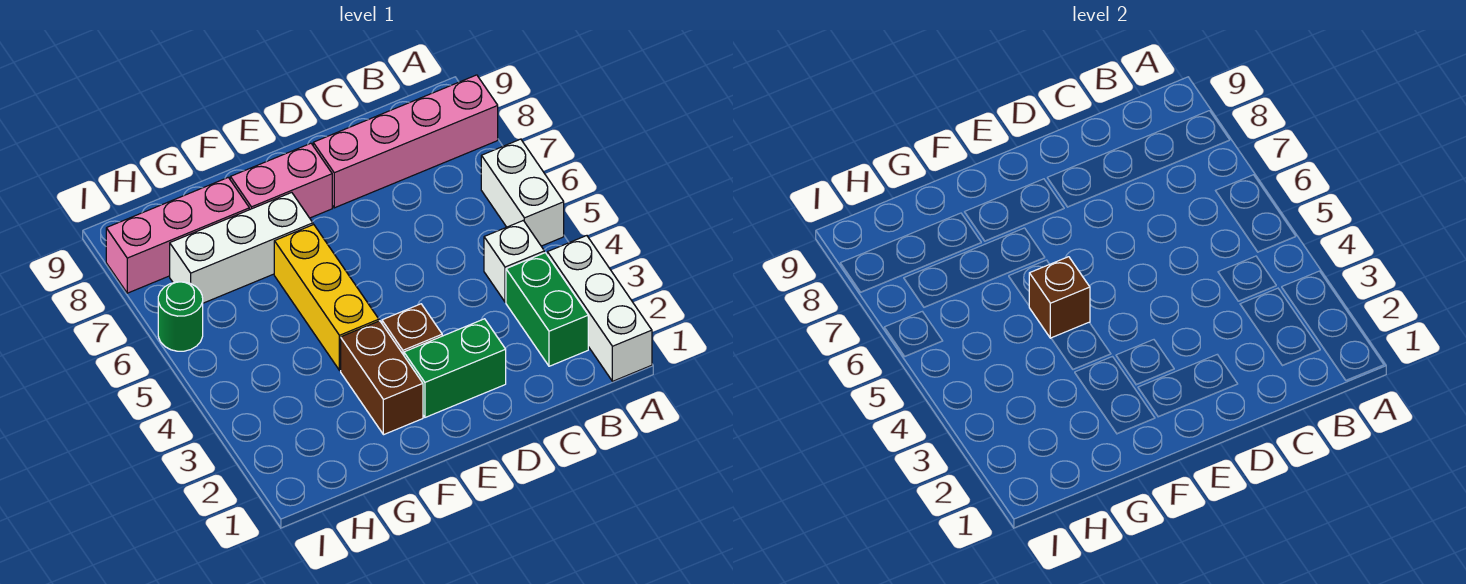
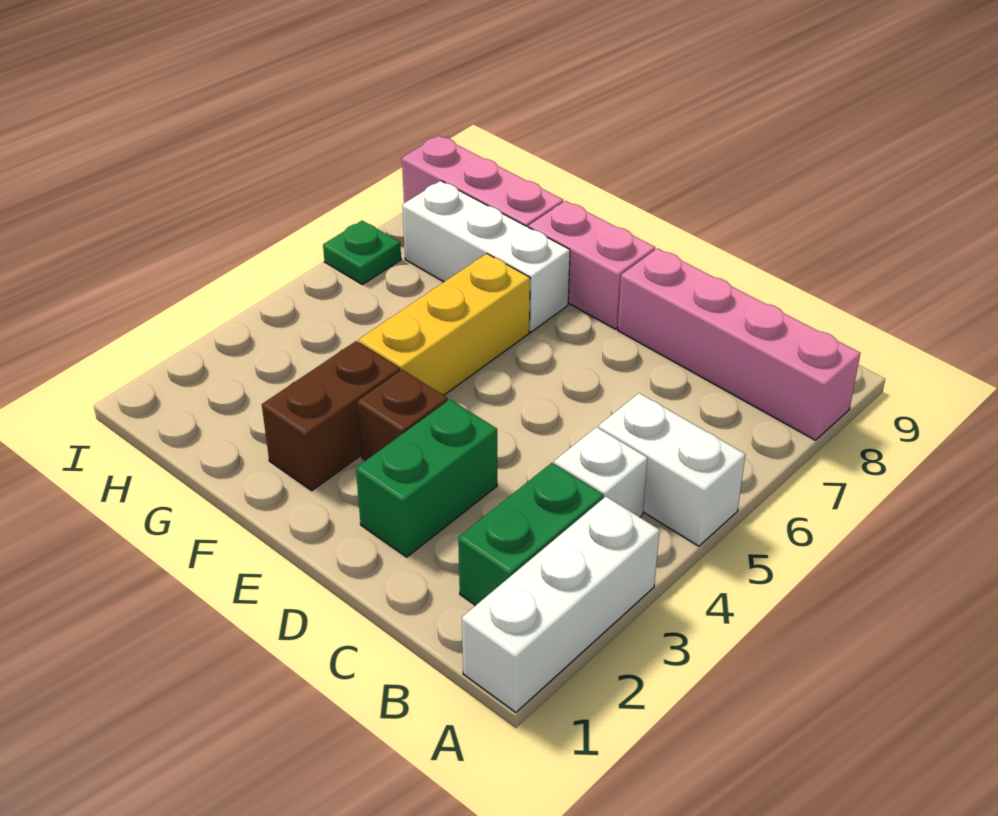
white brick A5:A6 level 1 -> white brick A5:B5 level 1
green brick D2:E2 level 1 -> green brick D2:D3 level 1
brown brick F5 level 2 -> none
green round brick I6 level 1 -> green plate I6 level 1

